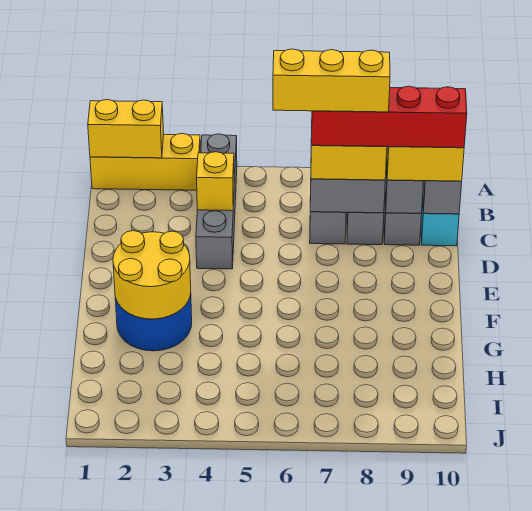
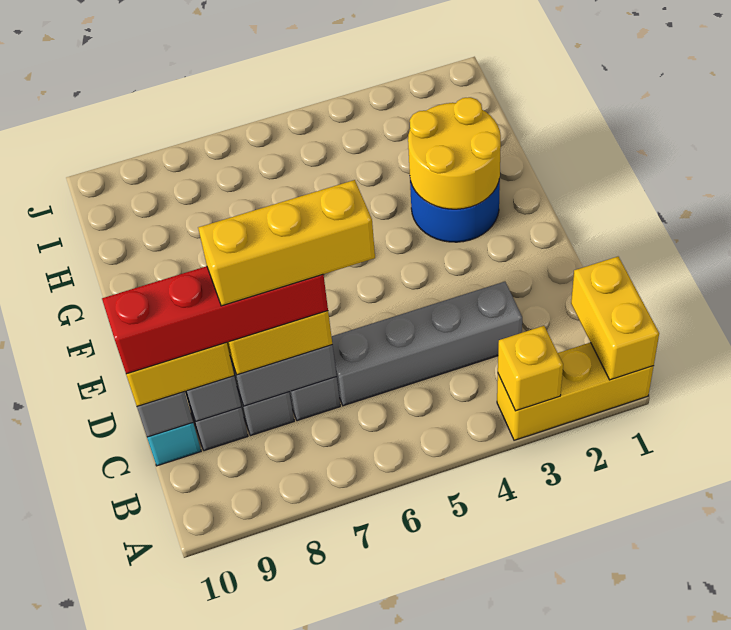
yellow brick A1:A2 level 2 -> yellow brick A1:B1 level 2
grey brick A4:D4 level 1 -> grey brick C3:C6 level 1
yellow brick C4 level 2 -> yellow brick A3 level 2

